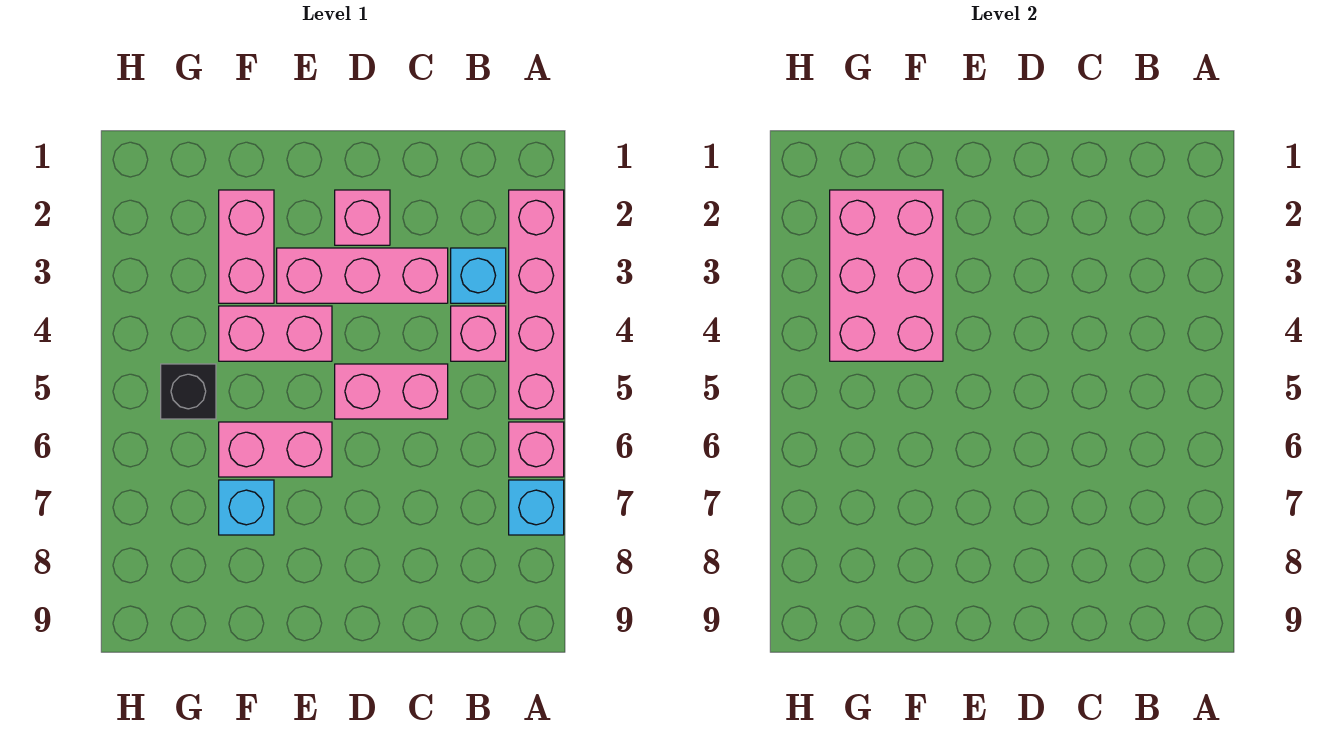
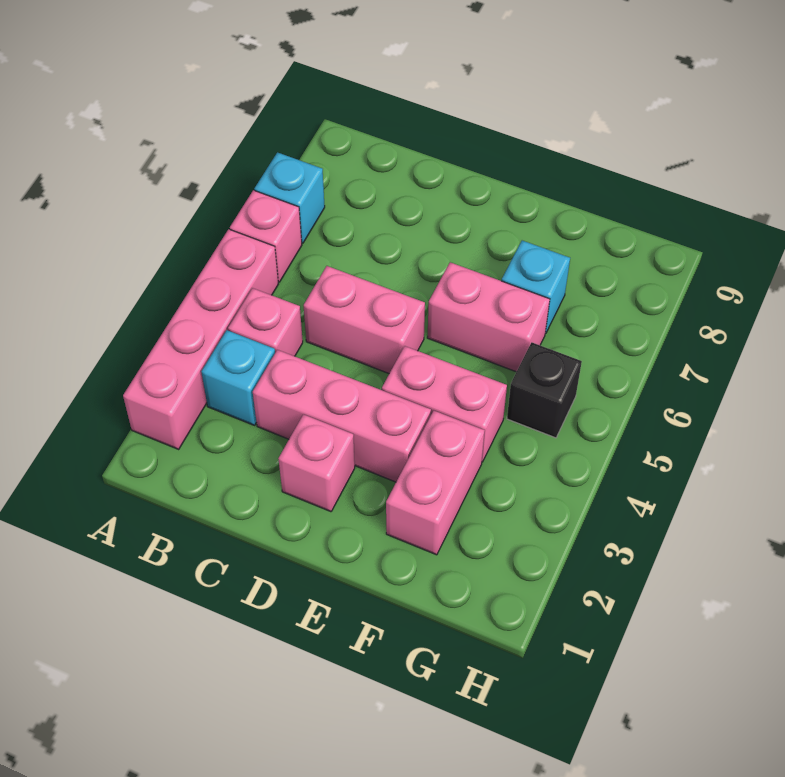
pink brick F2:G4 level 2 -> none

